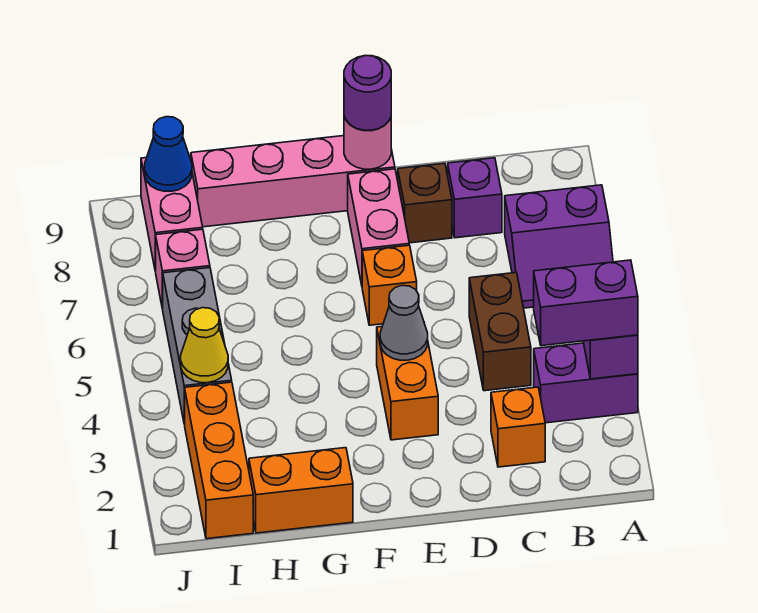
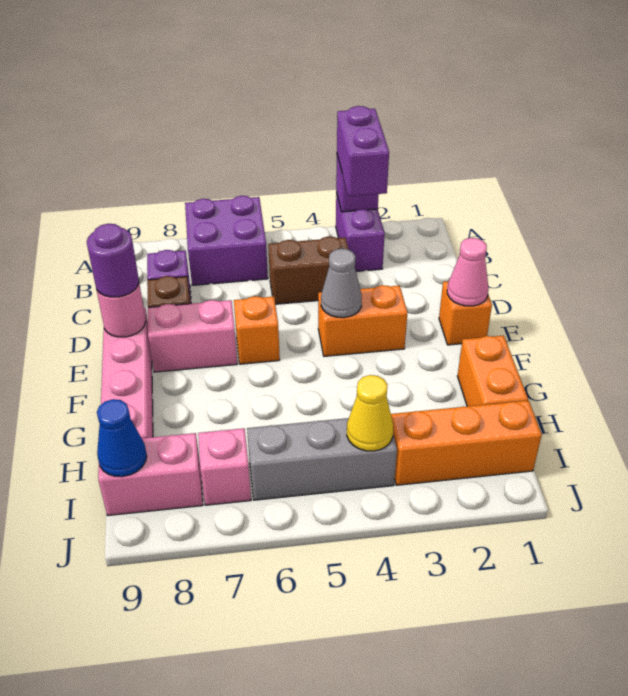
purple slope A6:B7 level 1 top 7 -> purple brick A6:B7 level 1
orange brick C2 level 1 -> orange brick E1 level 1
none -> pink cone E1 level 2

